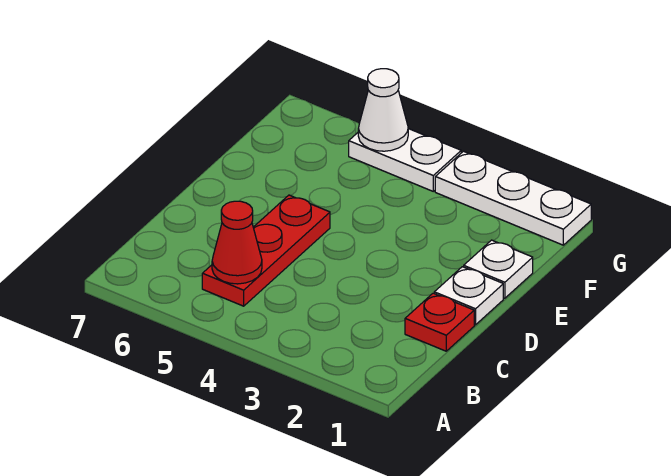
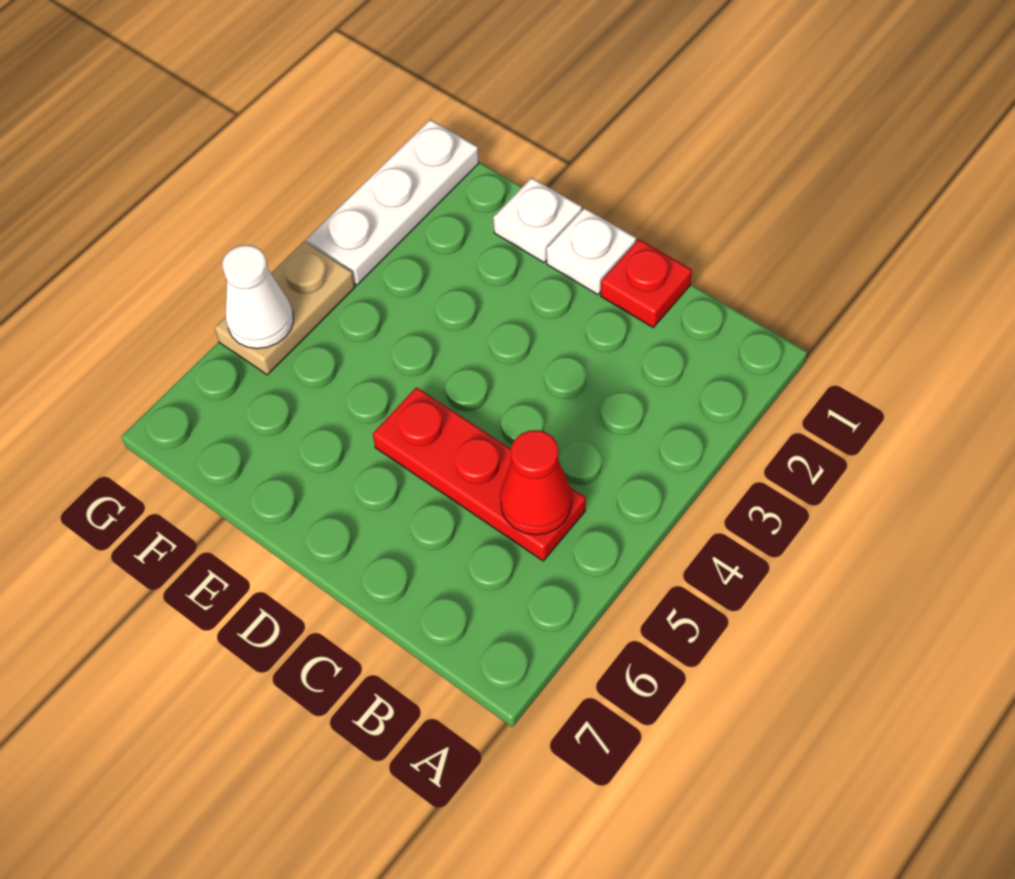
white plate G4:G5 level 1 -> tan plate G4:G5 level 1

